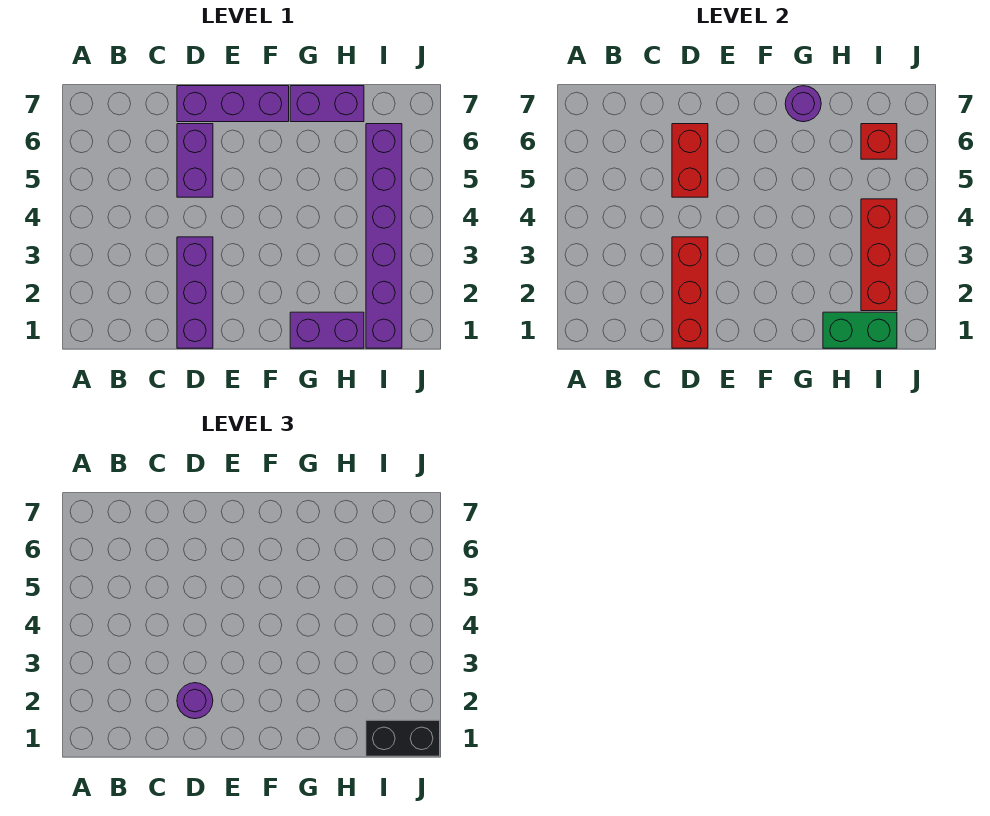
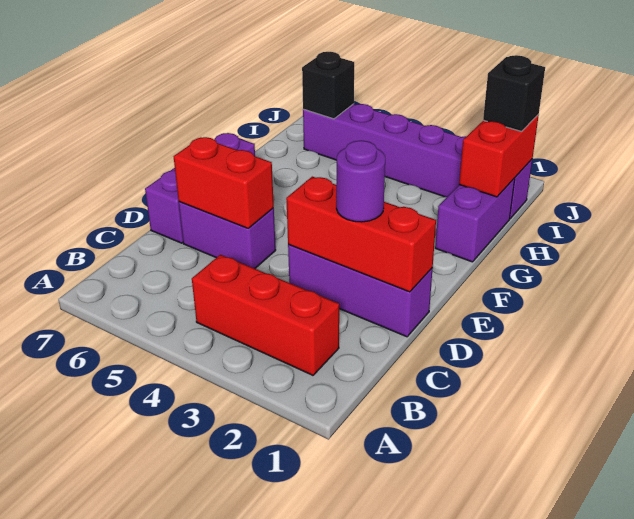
purple brick G7:H7 level 1 -> none
purple round brick G7 level 2 -> none
green brick H1:I1 level 2 -> red brick H1:I1 level 2
black brick I1:J1 level 3 -> black brick I1 level 3
red brick I2:I4 level 2 -> red brick B2:B4 level 1
red brick I6 level 2 -> black brick I6 level 2

